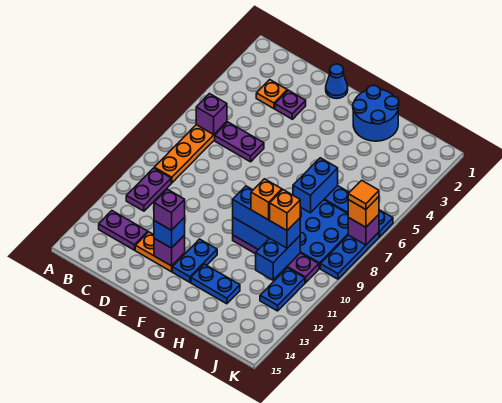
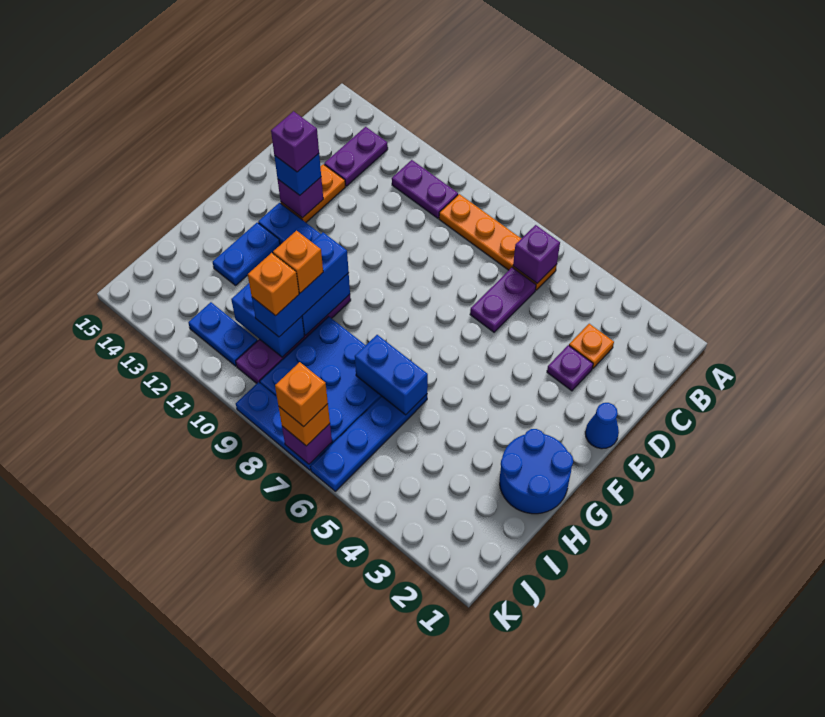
orange tile K7 level 4 -> orange brick K7 level 4

